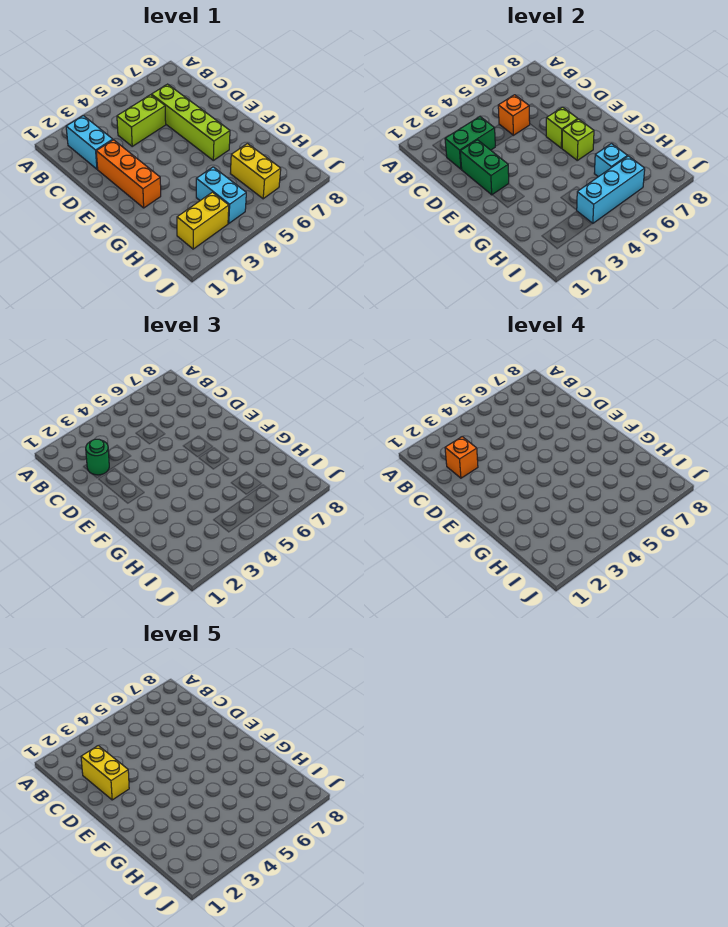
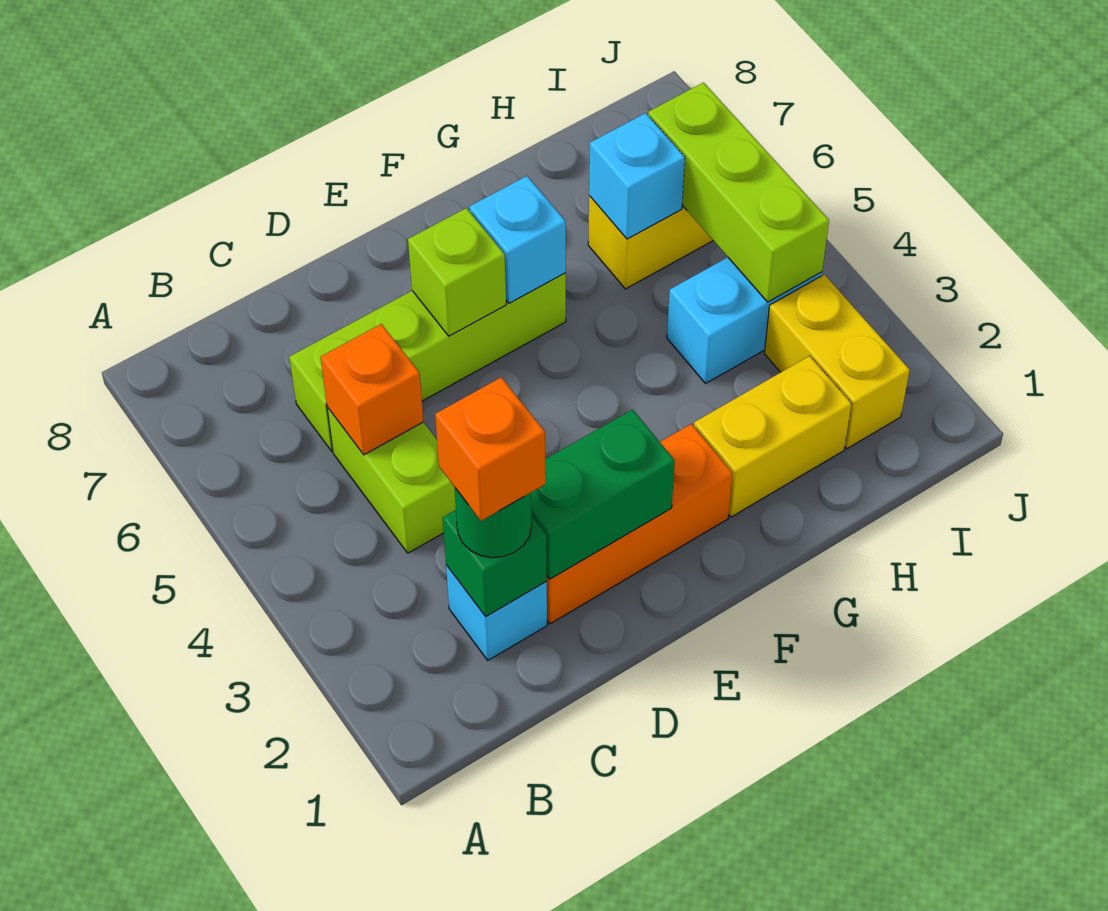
cyan brick B2:C2 level 1 -> cyan brick C2 level 1
green brick C2:C3 level 2 -> green brick C2 level 2
yellow brick C2:D2 level 5 -> yellow brick G2:H2 level 1
lime brick F6 level 2 -> cyan brick F6 level 2
cyan brick I4:I6 level 2 -> lime brick I4:I6 level 2

